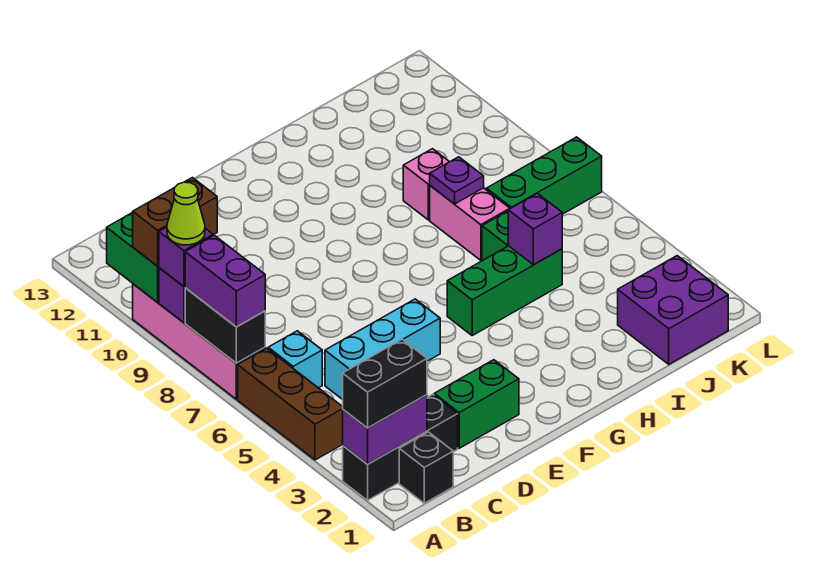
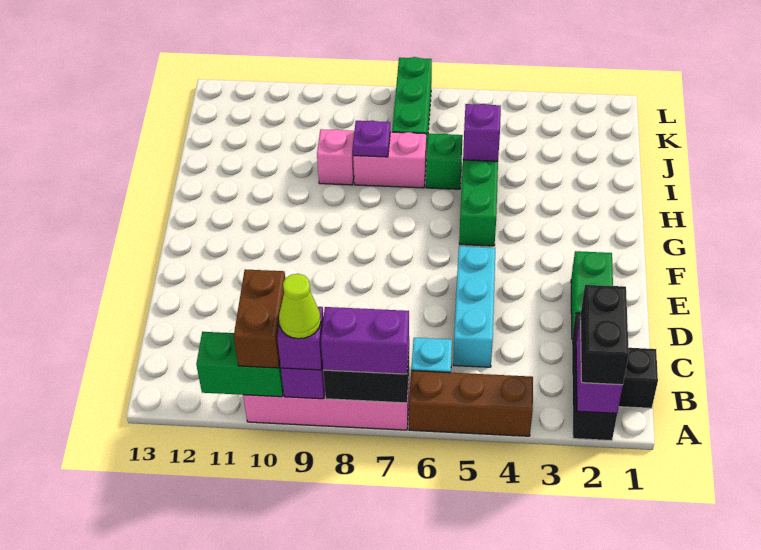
purple brick J1:K2 level 1 -> none

